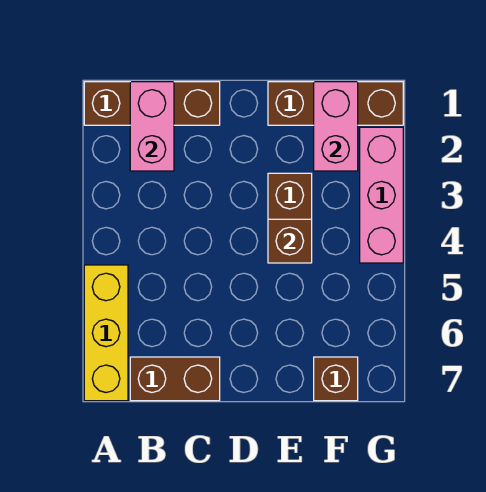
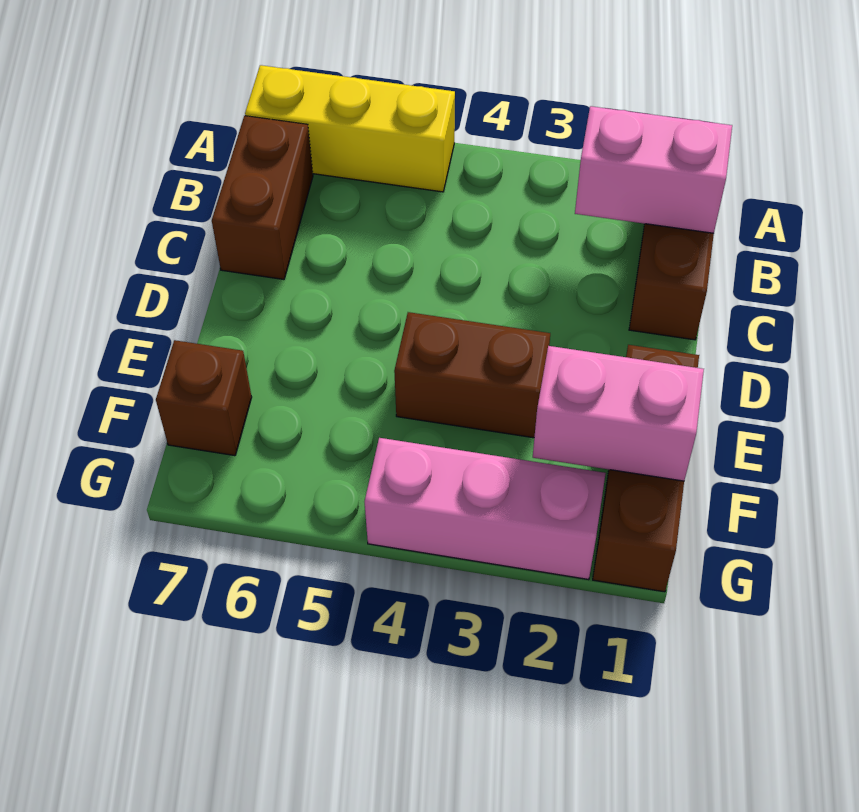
brown brick E4 level 2 -> none

